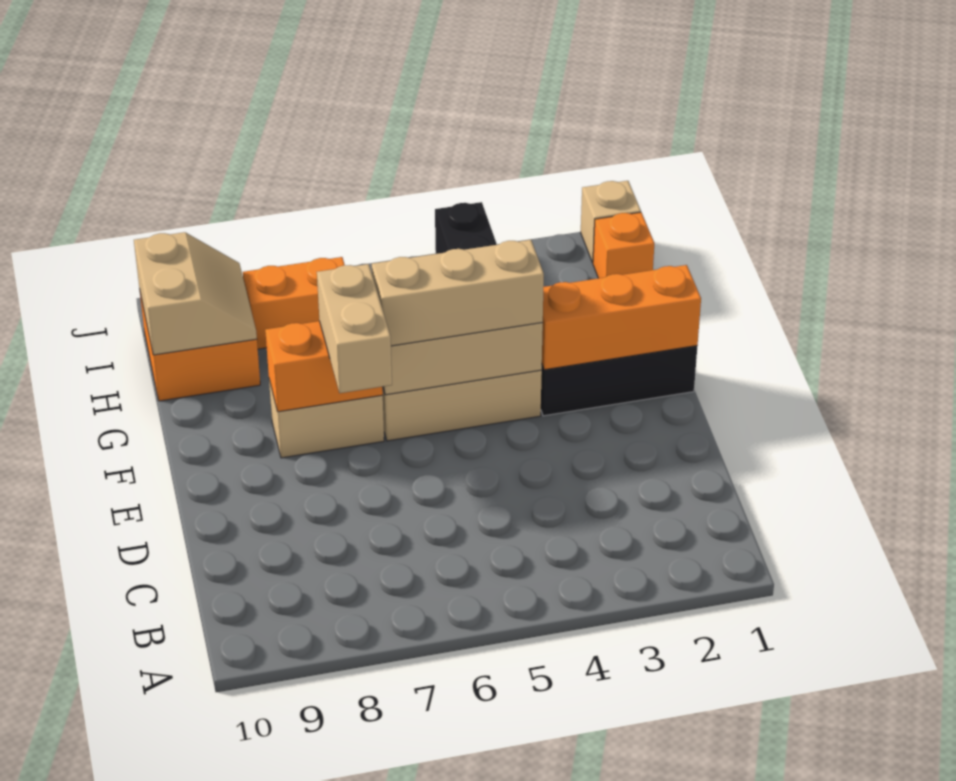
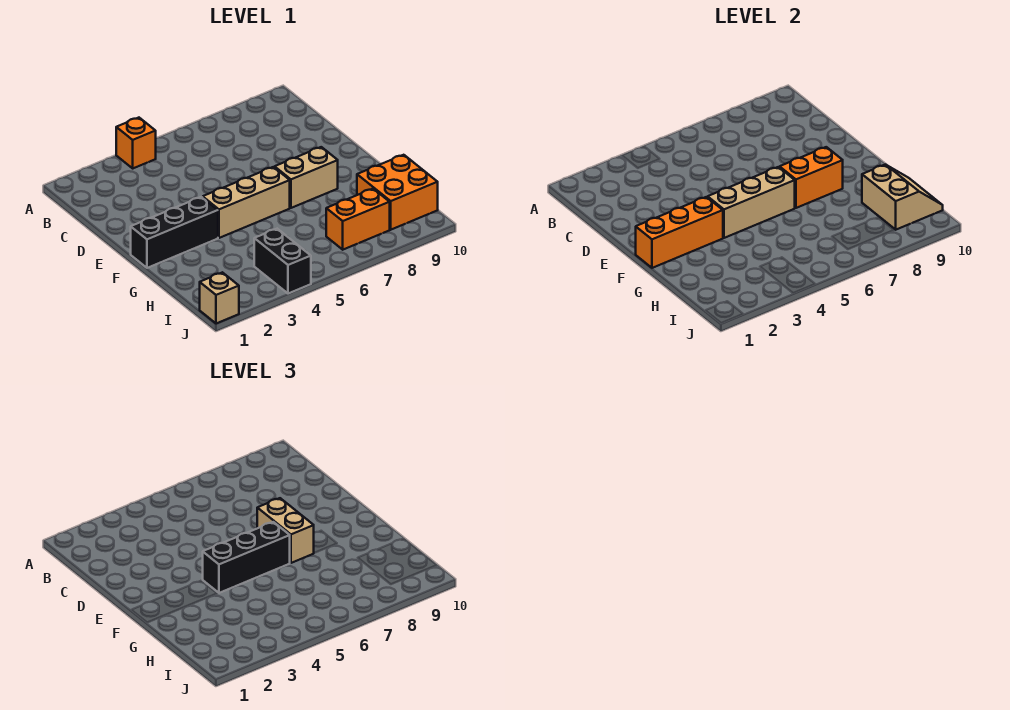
tan brick F4:F6 level 3 -> black brick F4:F6 level 3
tan slope H9:I10 level 2 top 10 -> tan slope H9:I10 level 2 top 9
orange brick I1 level 1 -> orange brick A4 level 1

